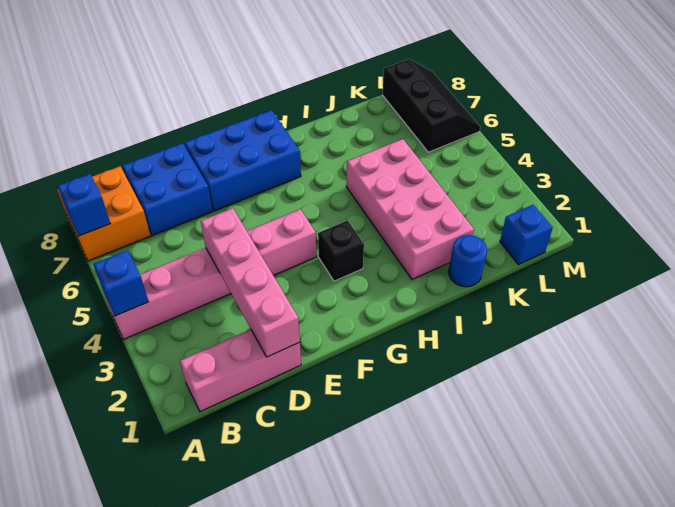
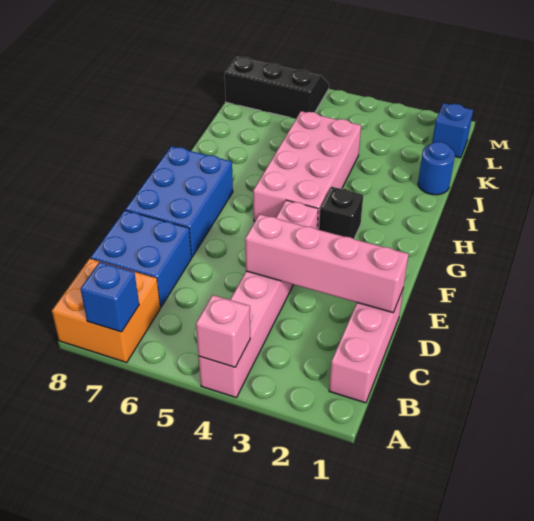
blue brick A4 level 2 -> pink brick A4 level 2
pink brick I2:J5 level 1 -> pink brick G4:J5 level 1

